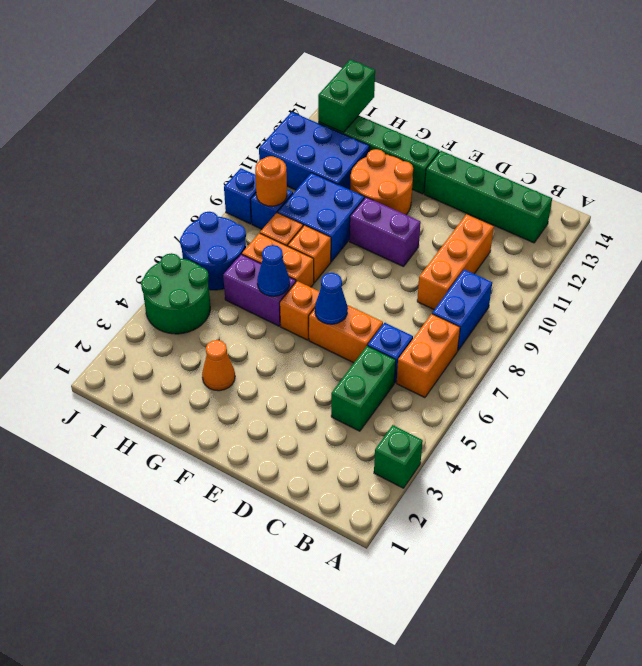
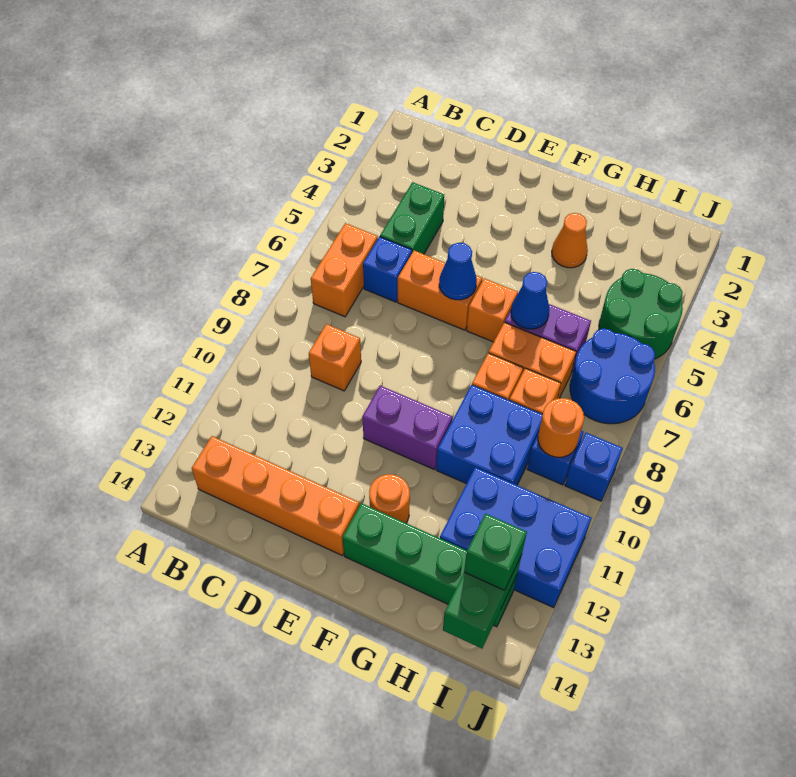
green brick A3 level 1 -> green brick I13 level 3
blue brick B8:B9 level 1 -> none
green brick B13:E13 level 1 -> orange brick B13:E13 level 1
orange brick C9:C11 level 1 -> orange brick C9 level 1
orange round brick F11:G12 level 1 -> orange round brick F12 level 1

